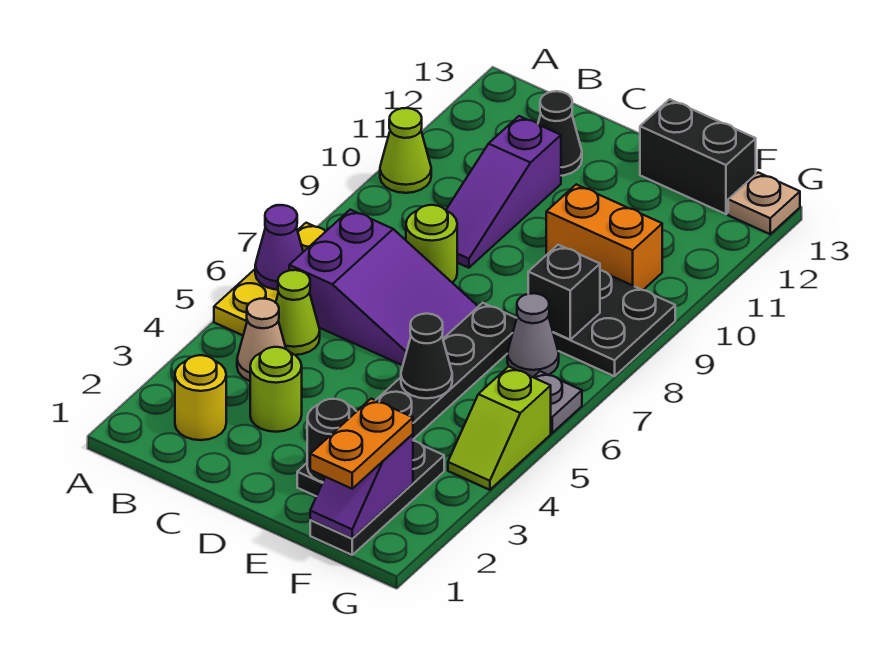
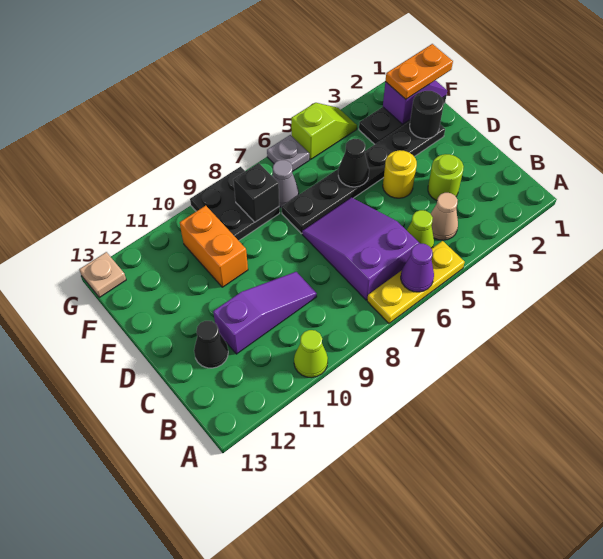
yellow round brick B2 level 1 -> yellow round brick D4 level 1
lime round brick C8 level 1 -> none
black brick E13:F13 level 1 -> none

